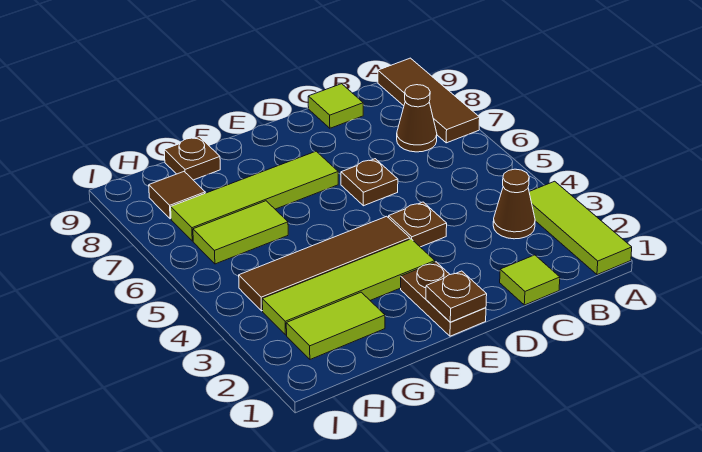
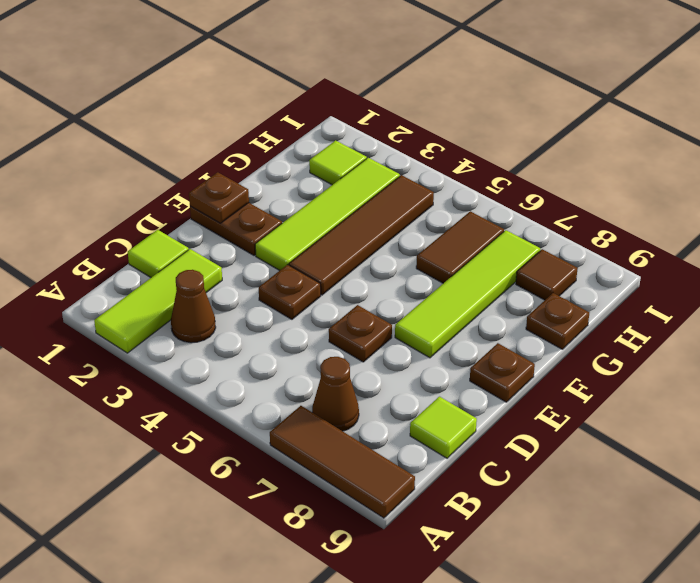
lime tile A1:A3 level 1 -> lime tile A2:C2 level 1
none -> brown plate E9 level 1
lime tile G2:H2 level 1 -> lime tile H2 level 1
lime tile G6:H6 level 1 -> brown tile G6:H6 level 1

